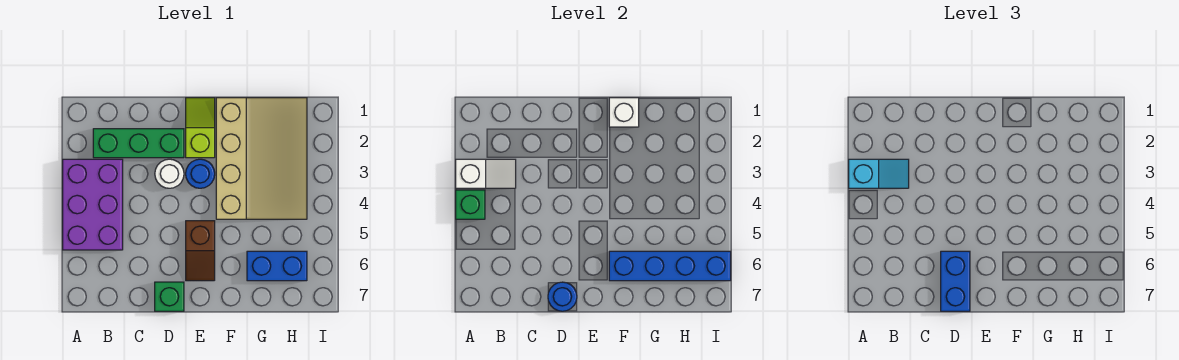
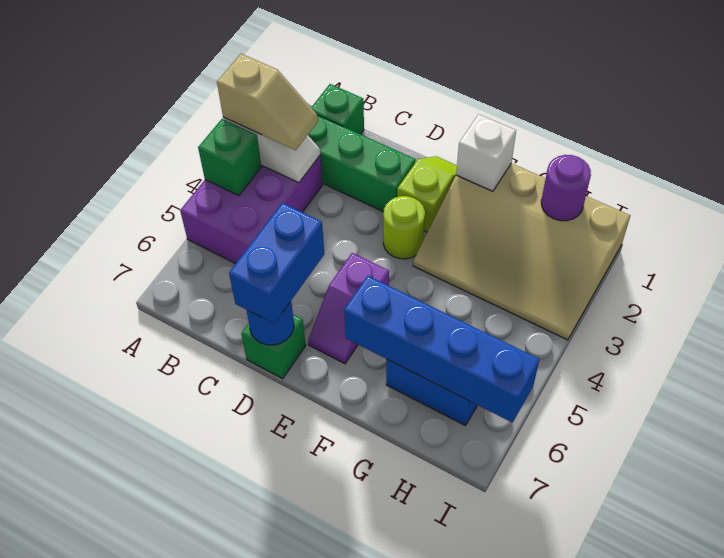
cyan slope A3:B3 level 3 top A -> tan slope A3:B3 level 3 top A
none -> green brick B1 level 1
white round brick D3 level 1 -> none
blue round brick E3 level 1 -> lime round brick E3 level 1
brown slope E5:E6 level 1 top 5 -> purple slope E5:E6 level 1 top 5
tan slope F1:H4 level 1 top F -> tan slope F1:I3 level 1 top 1
none -> purple round brick H1 level 2

